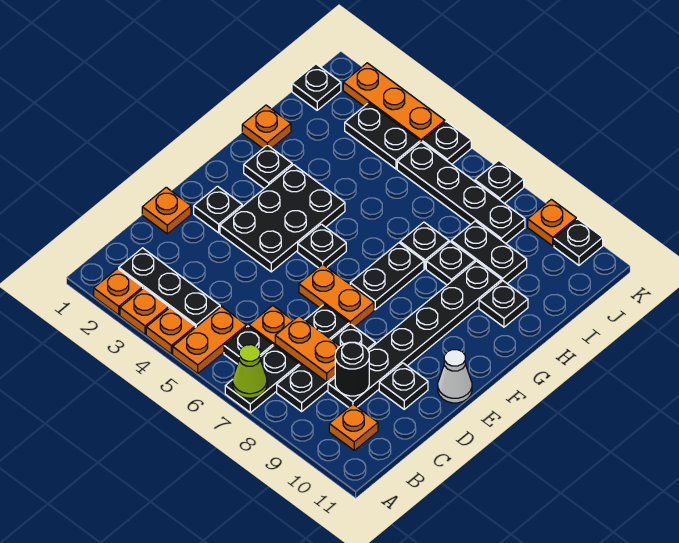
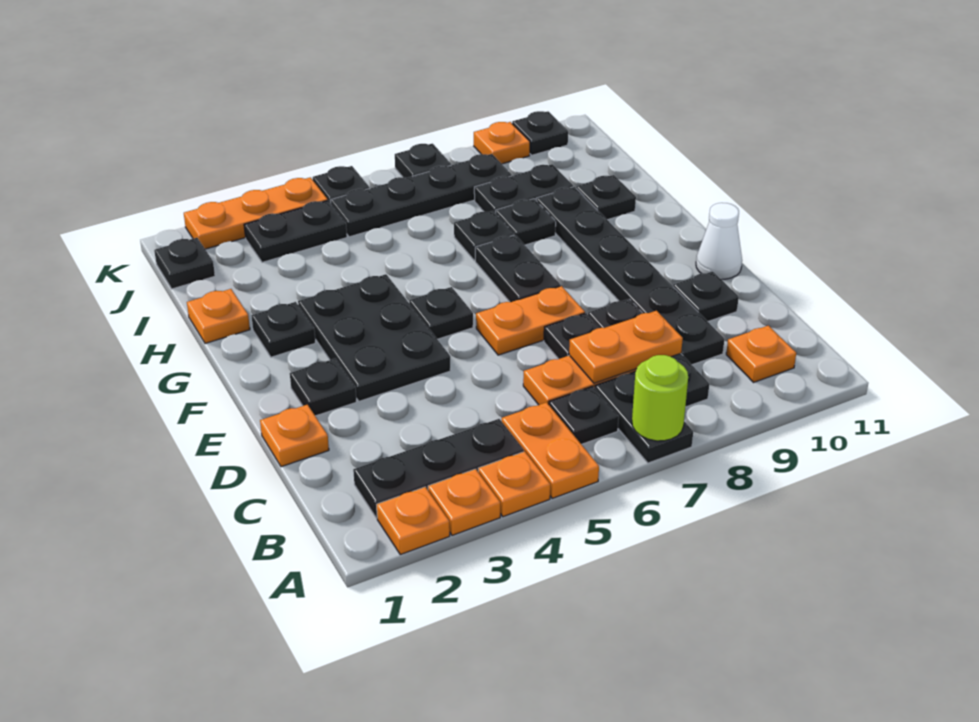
lime cone A7 level 2 -> lime round brick A7 level 2
black round brick C9 level 2 -> none

